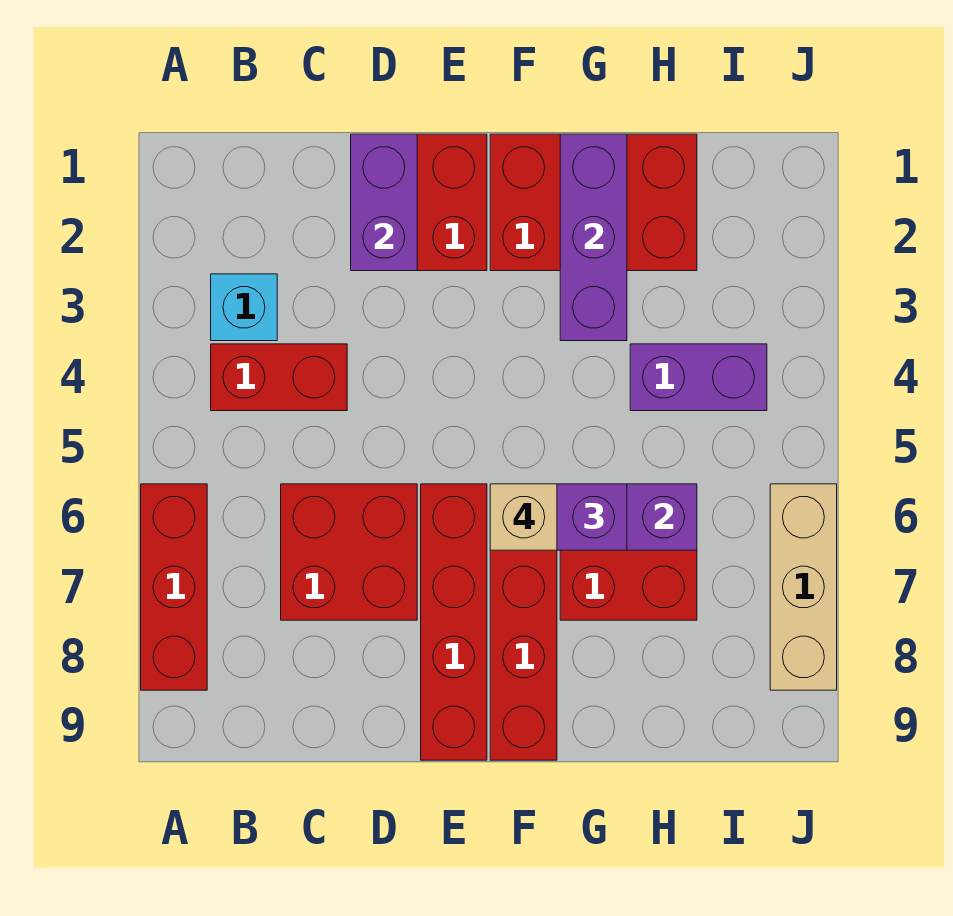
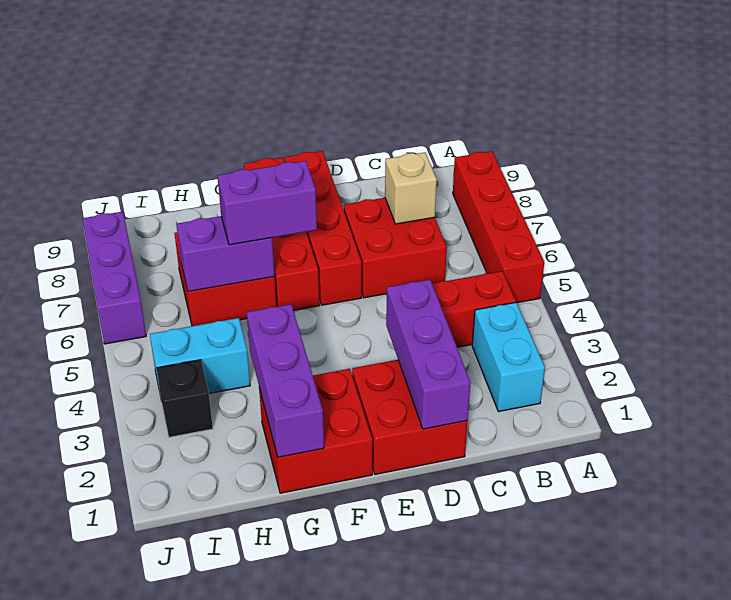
red brick A6:A8 level 1 -> red brick A5:A8 level 1
cyan brick B3 level 1 -> cyan brick B2:B3 level 1
purple brick D1:D2 level 2 -> purple brick D1:D3 level 2
red brick F1:H2 level 1 -> red brick F1:G2 level 1
tan brick F6 level 4 -> tan brick C7 level 2
purple brick H4:I4 level 1 -> cyan brick H4:I4 level 1
none -> black brick I3 level 1
tan brick J6:J8 level 1 -> purple brick J6:J8 level 1

